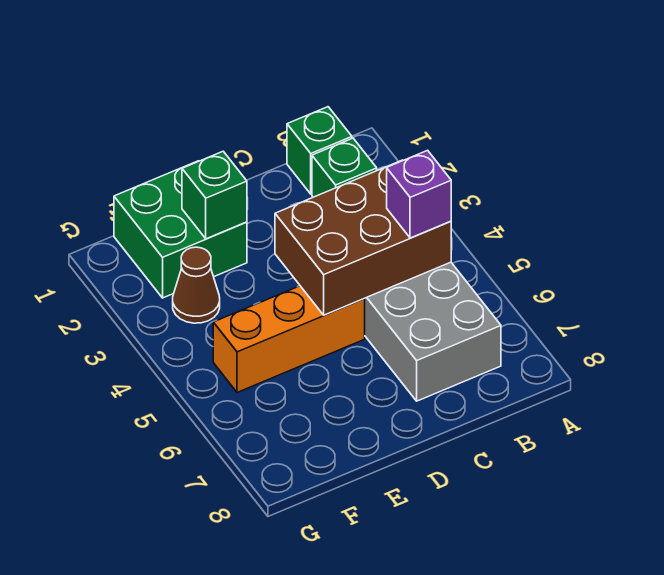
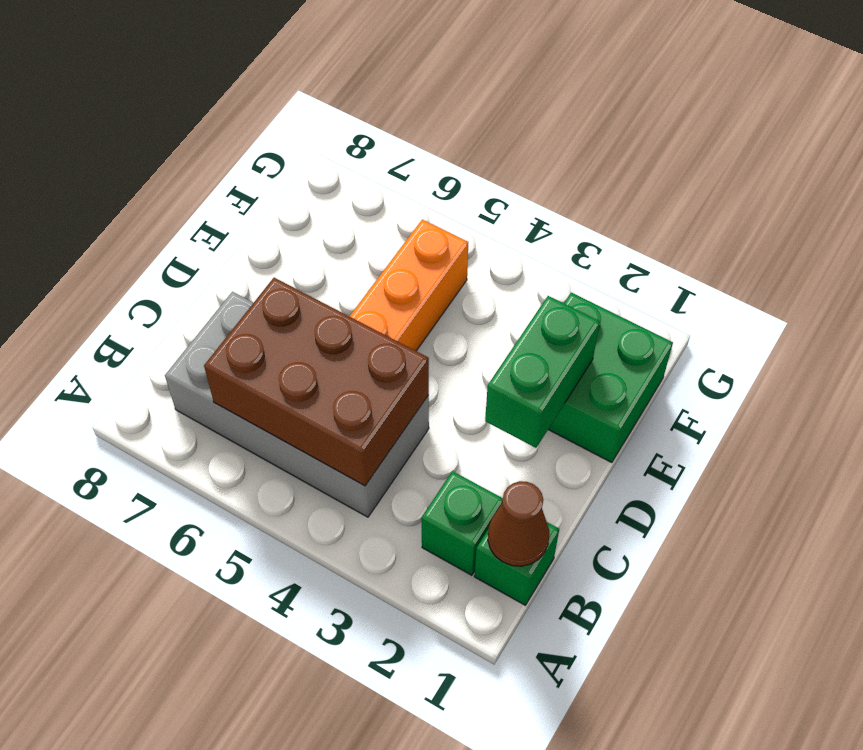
brown brick B4:D5 level 2 -> brown brick B4:C6 level 2
purple brick B5 level 3 -> none
green brick E2 level 2 -> green brick D2:E2 level 2
brown cone F3 level 1 -> brown cone B1 level 2

